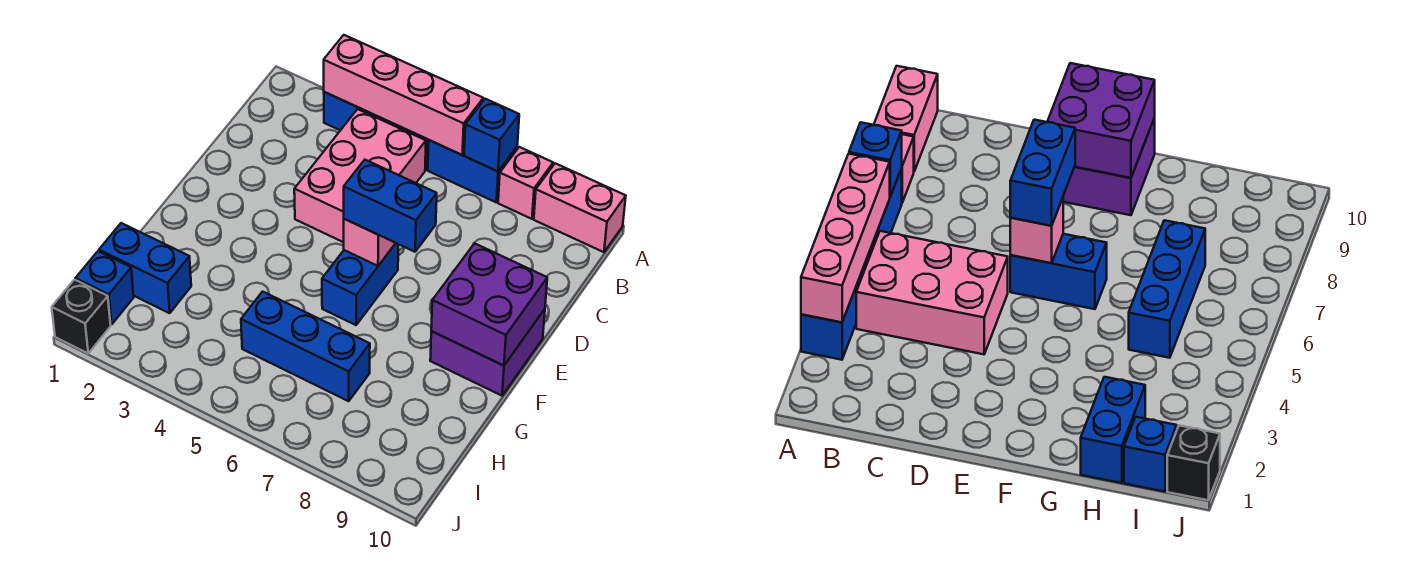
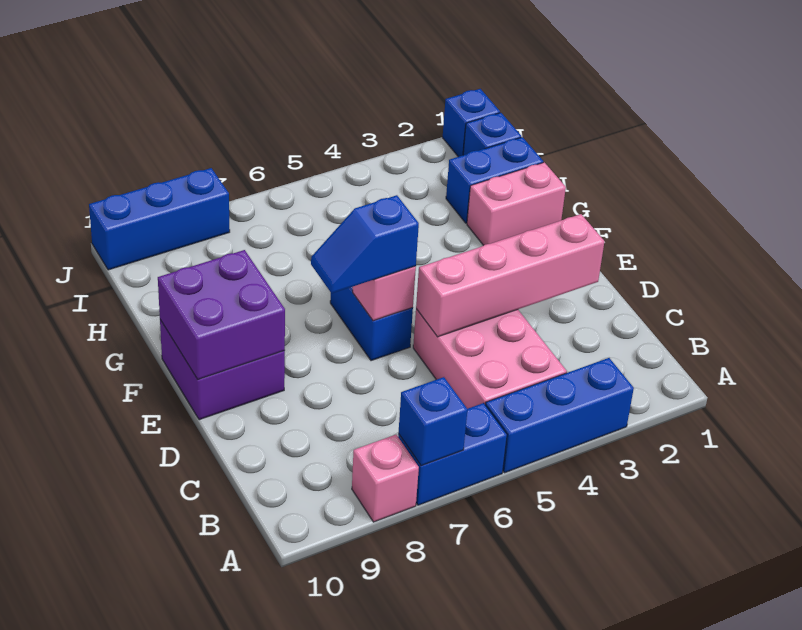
pink brick A3:A6 level 2 -> pink brick D2:D5 level 2
pink brick A9:A10 level 1 -> pink brick G1:G2 level 1
blue brick E6:E7 level 3 -> blue slope E6:E7 level 3 top 6
blue brick H5:H7 level 1 -> blue brick J8:J10 level 1
black brick J1 level 1 -> blue brick J1 level 1

